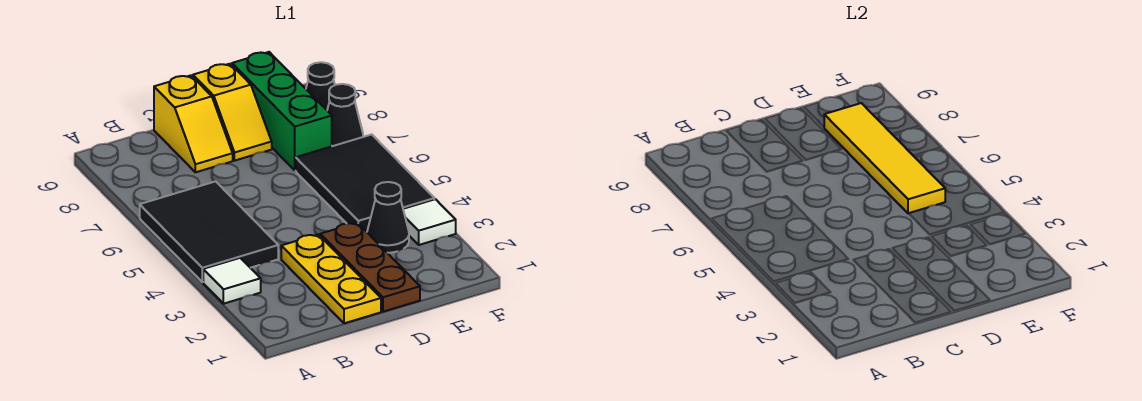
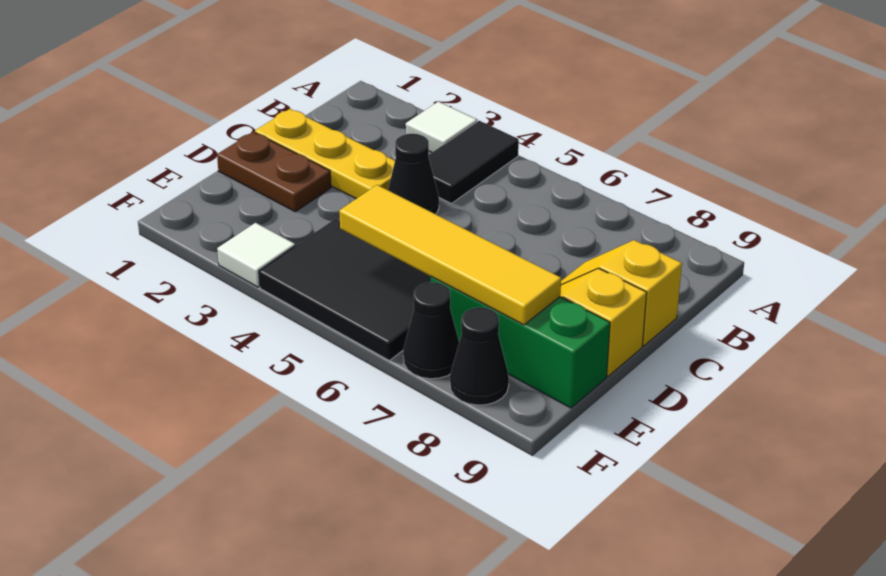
black tile A4:B6 level 1 -> black tile A4:B4 level 1
brown plate D1:D3 level 1 -> brown plate D1:D2 level 1
black cone E3 level 1 -> black cone C4 level 1

